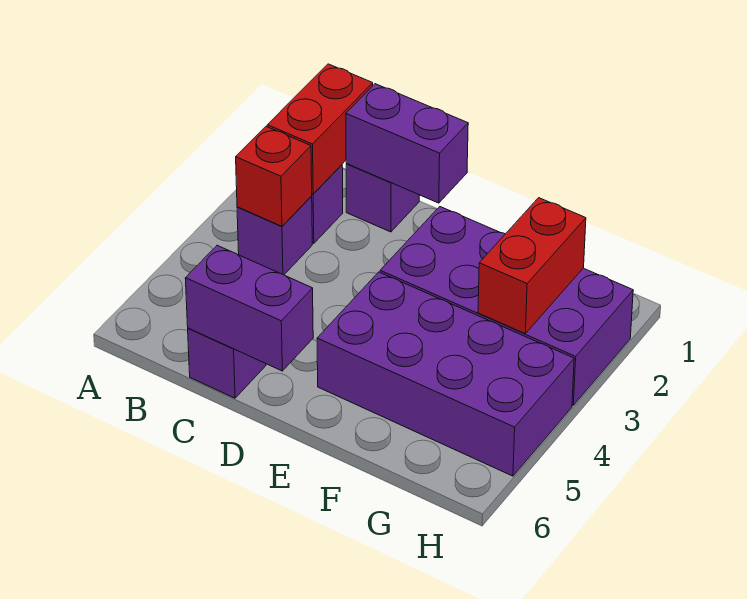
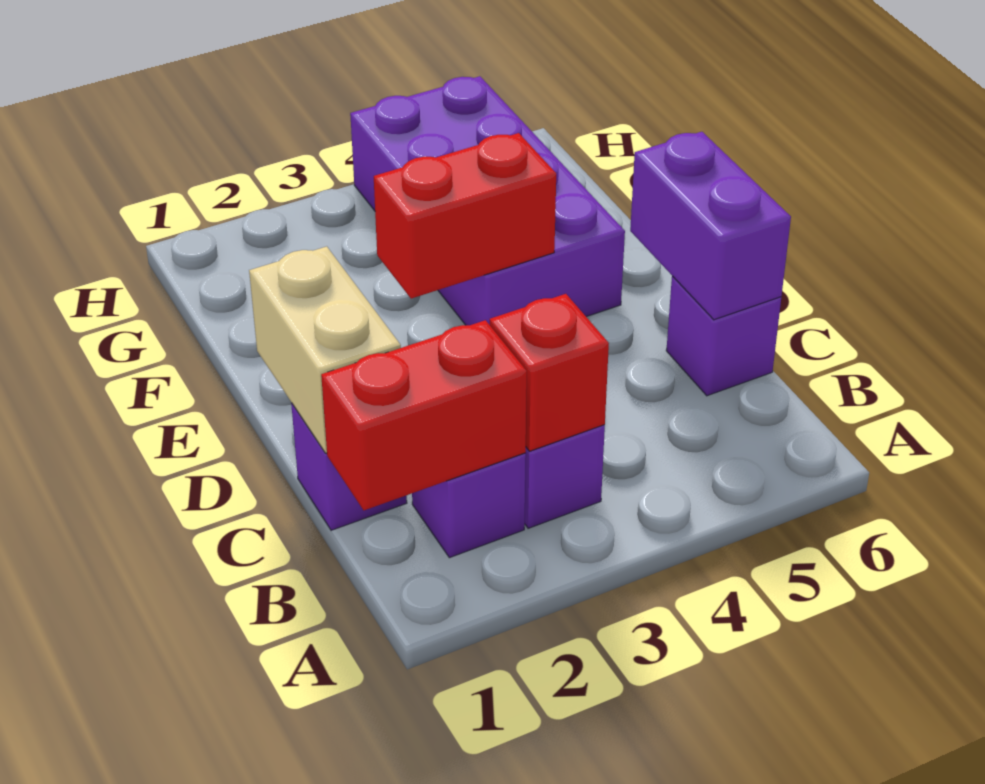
purple brick C1:D1 level 2 -> tan brick C1:D1 level 2
purple brick E2:H3 level 1 -> none
red brick G2:G3 level 2 -> red brick E3:E4 level 2

